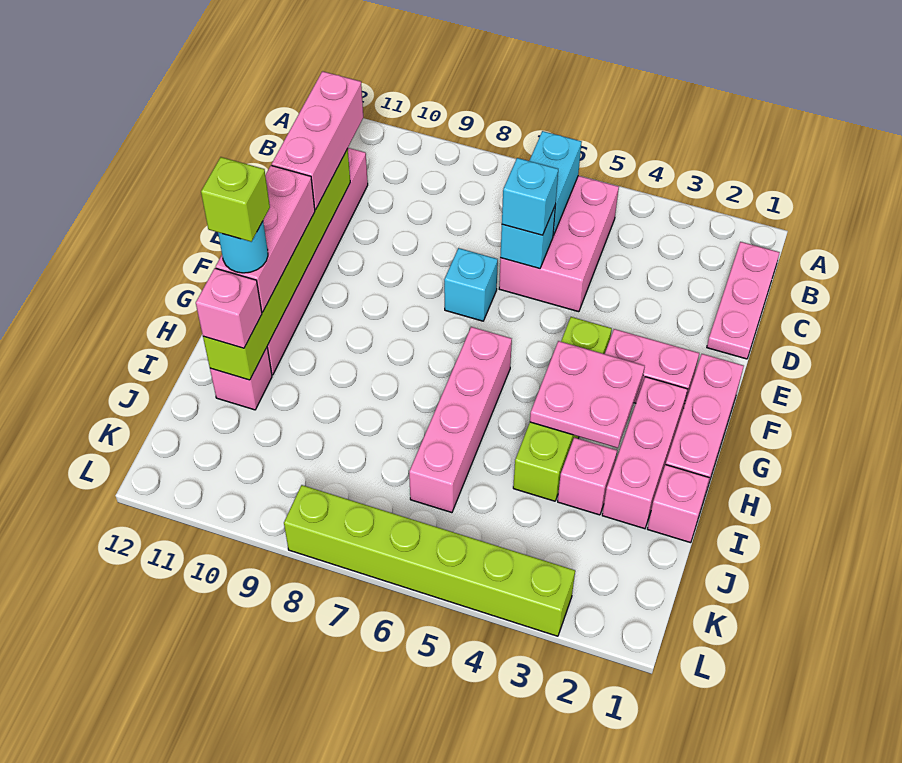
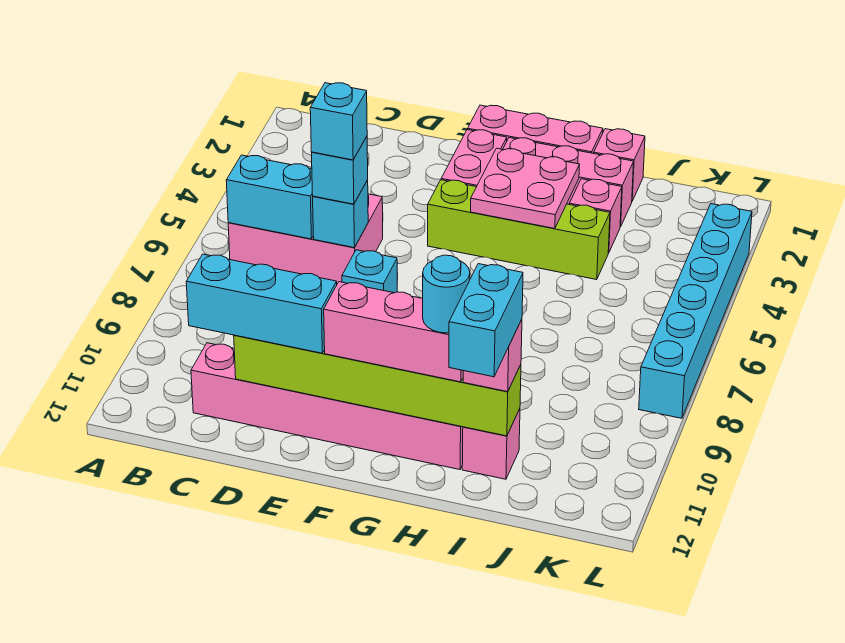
pink plate B1:D1 level 1 -> none
pink brick C11:E11 level 3 -> cyan brick C11:E11 level 3
none -> cyan brick D6 level 4
pink brick G6:J6 level 1 -> none
lime brick H11 level 5 -> none
none -> cyan brick I11:I12 level 4
lime brick L3:L8 level 1 -> cyan brick L3:L8 level 1

